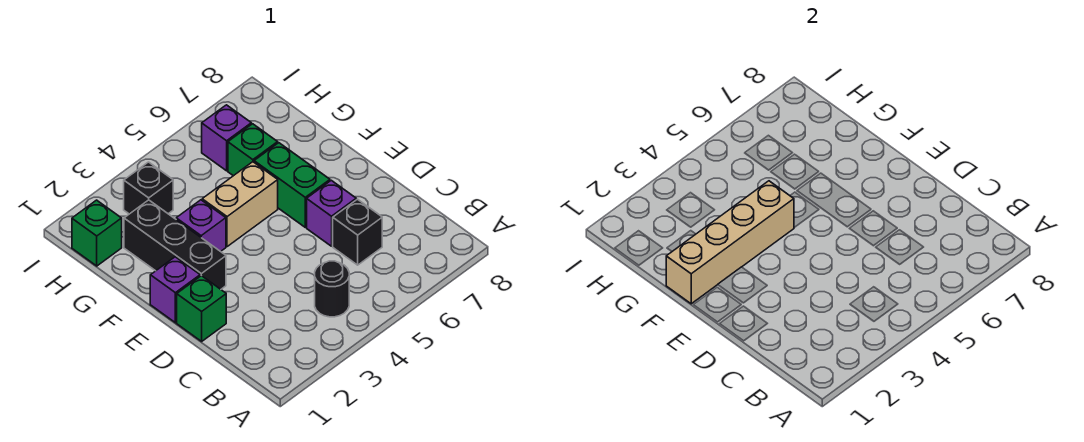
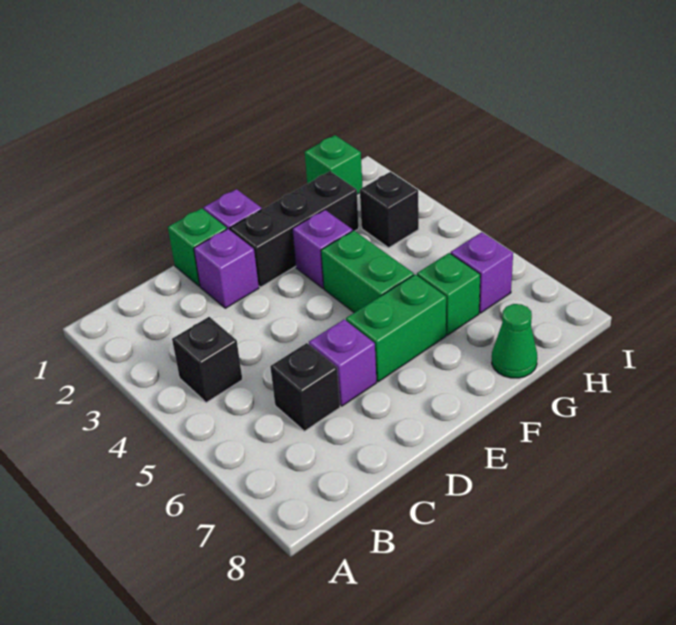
black round brick B4 level 1 -> black brick B4 level 1
none -> purple brick D2 level 1
tan brick F1:F4 level 2 -> none
tan brick F4:F5 level 1 -> green brick F4:F5 level 1
none -> green cone G8 level 1

